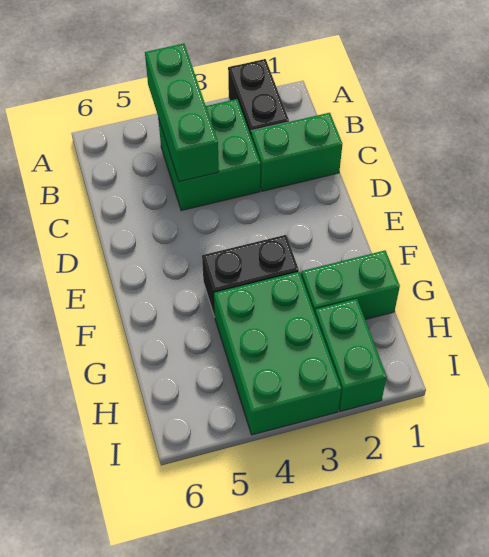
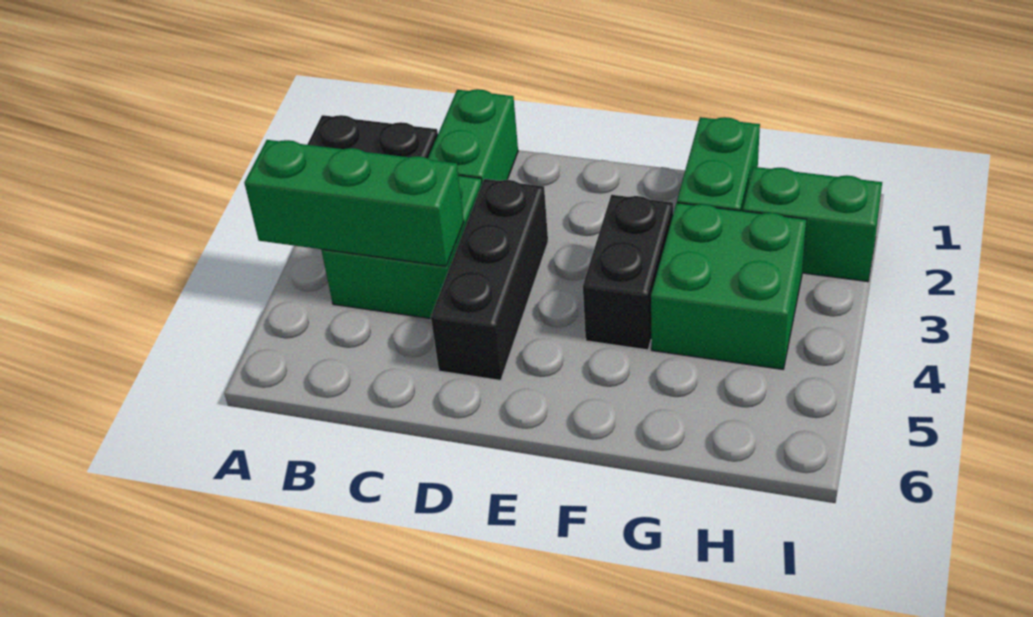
none -> black brick D3:D5 level 1
green brick G3:I4 level 1 -> green brick G3:H4 level 1

